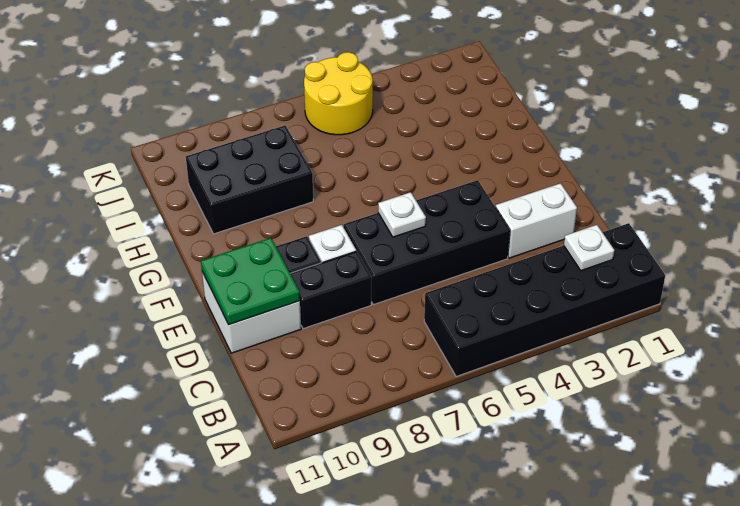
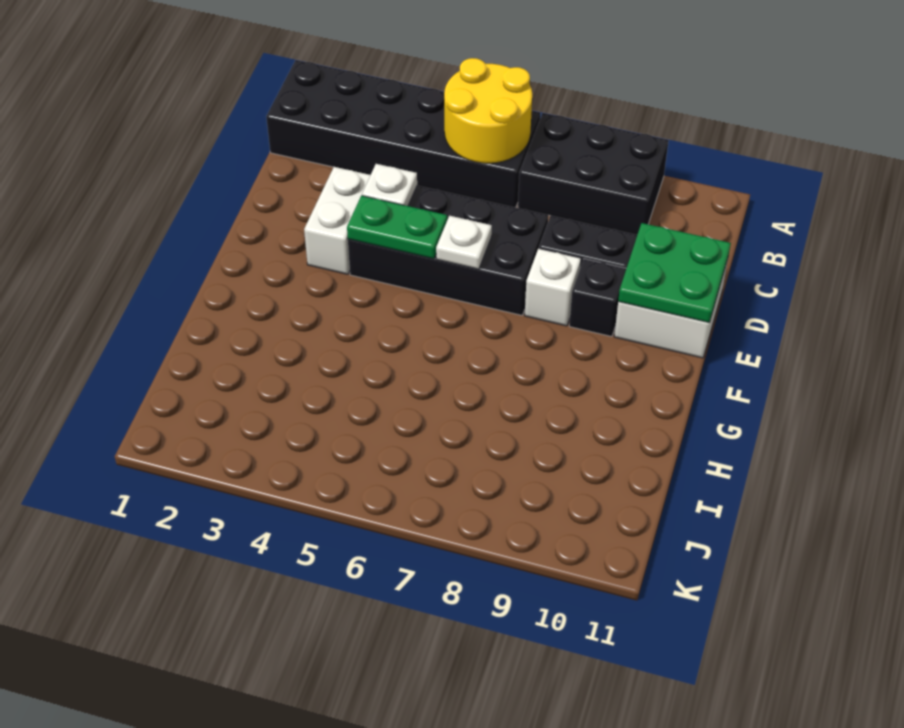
white plate B2 level 2 -> white plate D4 level 2
white brick D2:D3 level 1 -> white brick D3:E3 level 1
none -> green plate E4:E5 level 2
black brick H8:I10 level 1 -> black brick A7:B9 level 1
yellow round brick J5:K6 level 1 -> yellow round brick A5:B6 level 2

